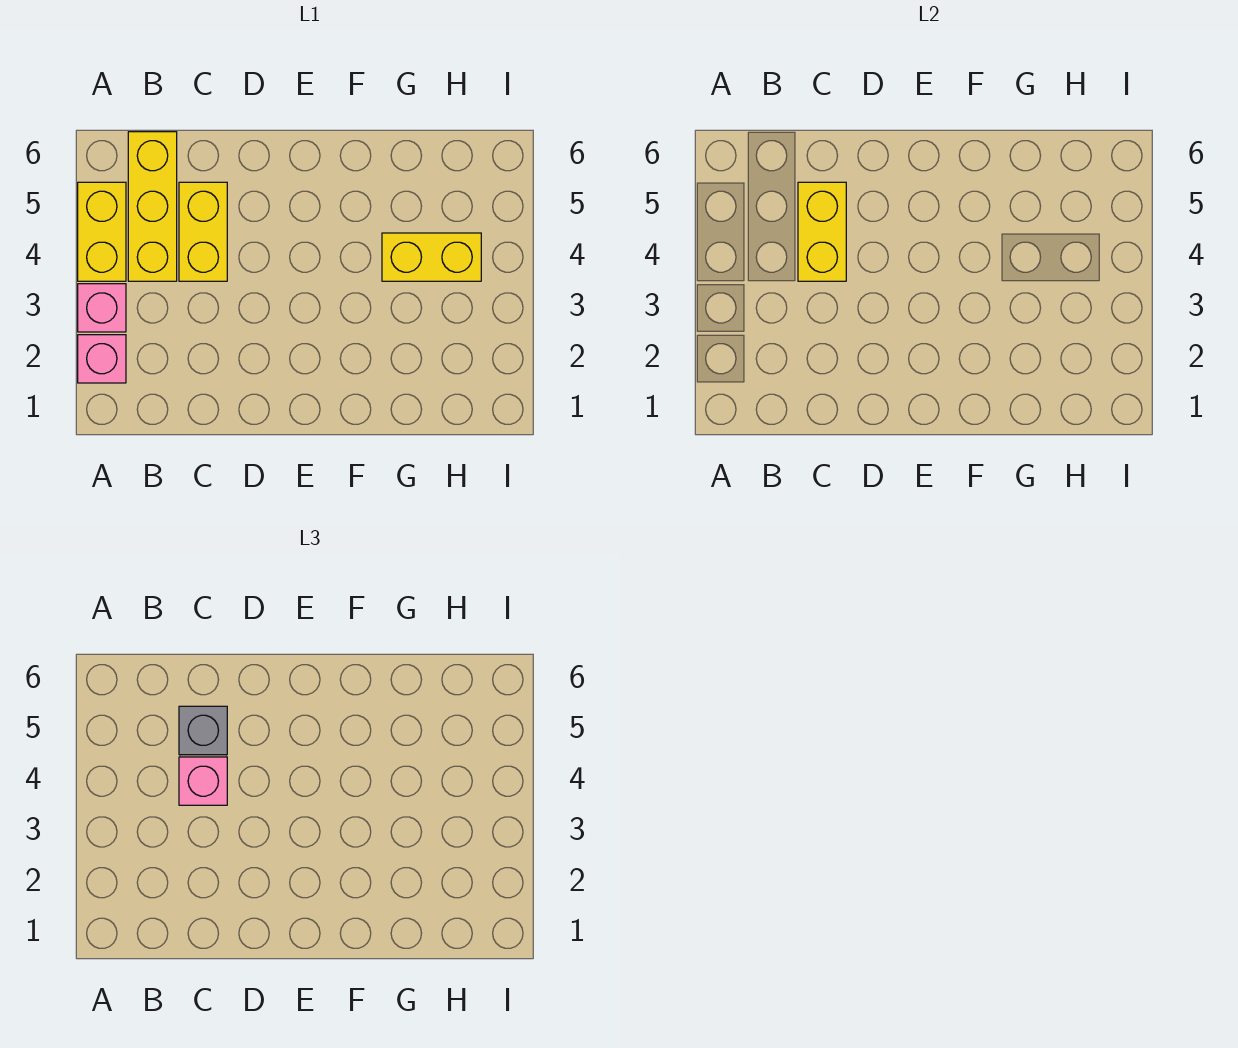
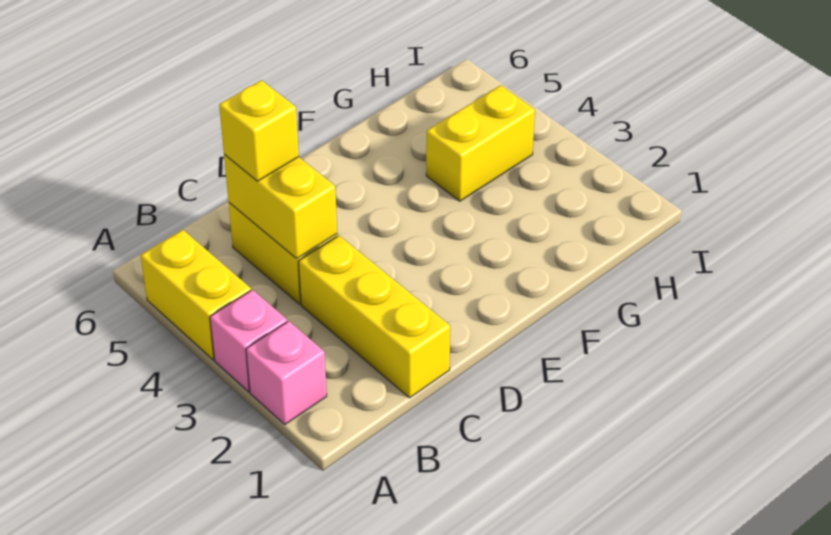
yellow brick B4:B6 level 1 -> yellow brick C1:C3 level 1
pink brick C4 level 3 -> none
grey brick C5 level 3 -> yellow brick C5 level 3

